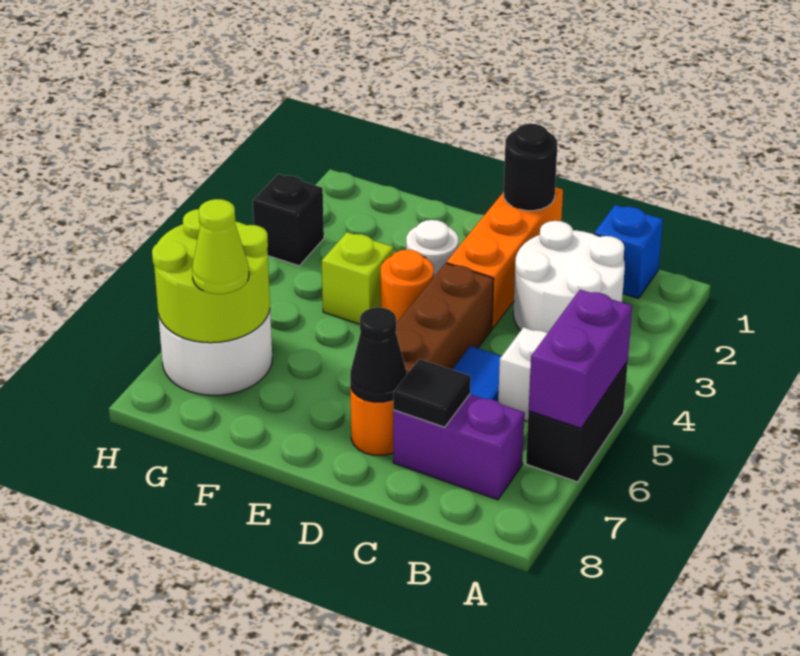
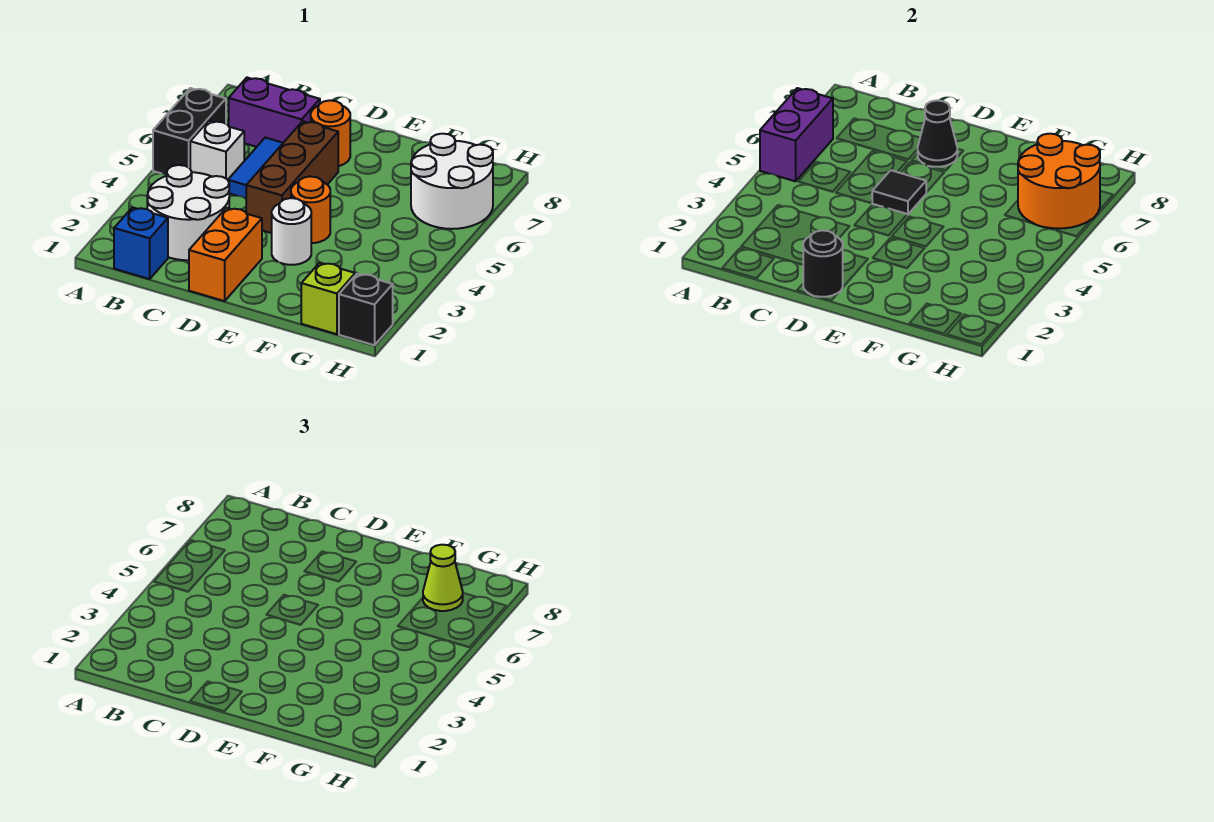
black tile C7 level 2 -> black tile D5 level 2
orange brick D1:D3 level 1 -> orange brick D1:D2 level 1
lime brick F4 level 1 -> lime brick G1 level 1
lime round brick G6:H7 level 2 -> orange round brick G6:H7 level 2
black brick H3 level 1 -> black brick H1 level 1

